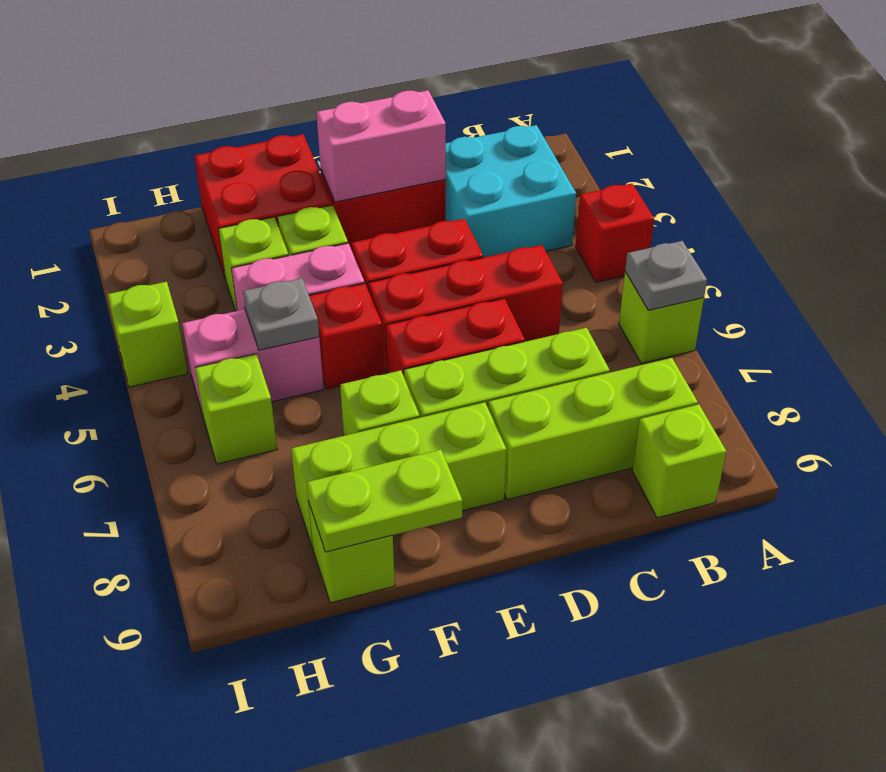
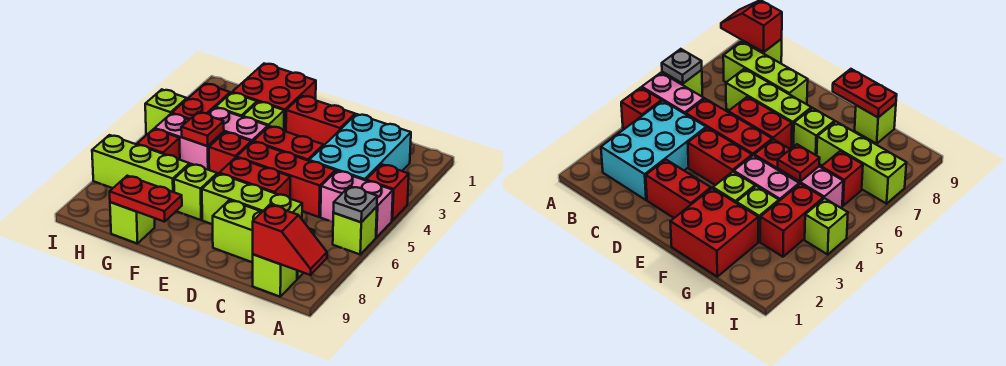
none -> red slope A9:B9 level 2 top B
cyan brick B2:C3 level 1 -> cyan brick B2:C4 level 1
pink brick D2:E2 level 2 -> pink brick A5:B5 level 1
lime brick E8:G8 level 1 -> lime brick G7:I7 level 1
lime plate F9:G9 level 2 -> red plate F9:G9 level 2
grey plate G5 level 2 -> red plate G5 level 2
none -> red brick H3:H4 level 1
lime brick H6 level 1 -> red brick H6 level 1

